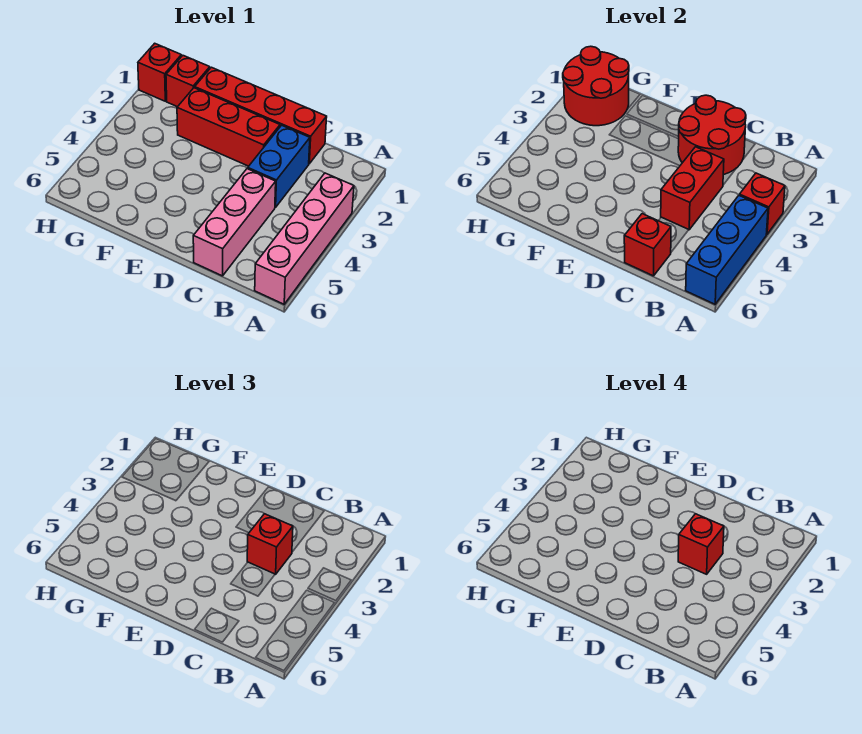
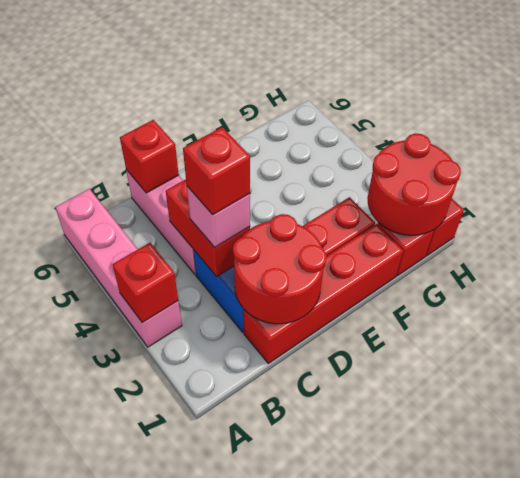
blue brick A4:A6 level 2 -> none
red brick C3 level 3 -> pink brick C3 level 3

